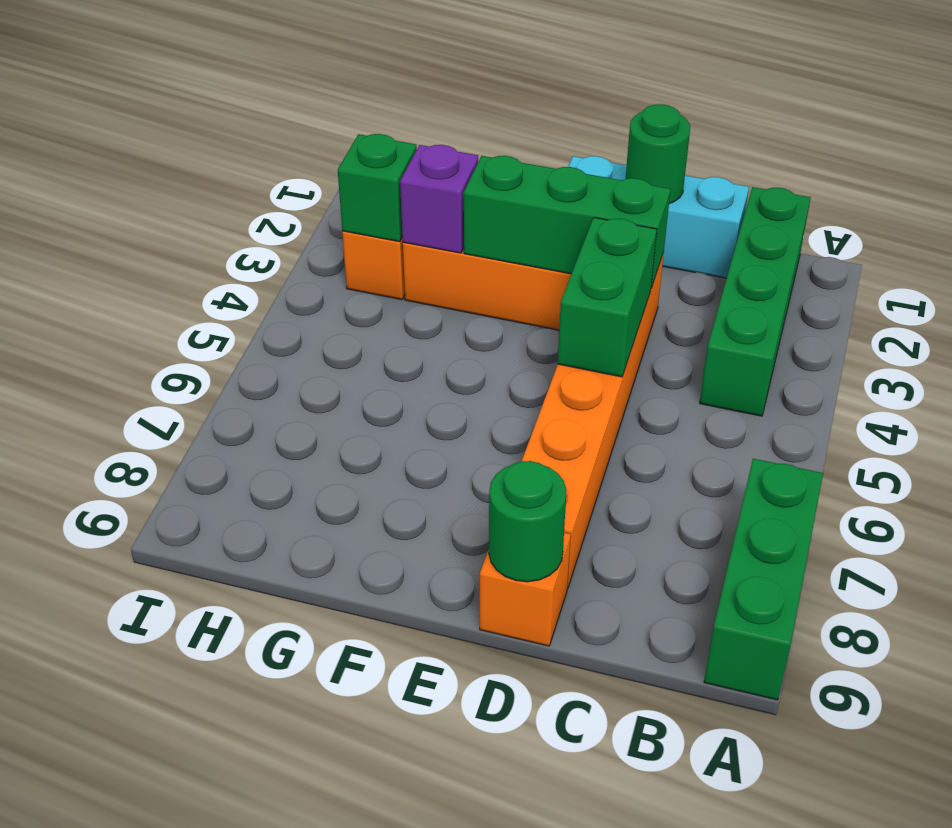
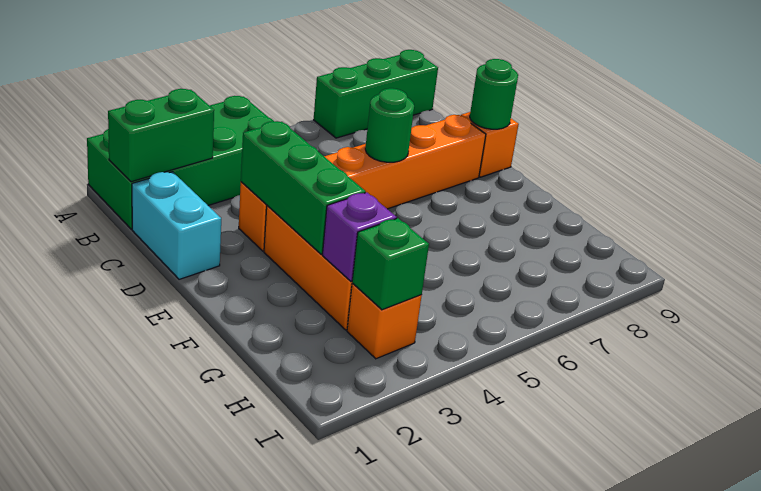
green brick B1:B4 level 1 -> green brick A1:B4 level 1
cyan brick C1:E1 level 1 -> cyan brick C1:D1 level 1
green round brick D1 level 2 -> green round brick D6 level 2
green brick D4:D5 level 2 -> green brick B1:B2 level 2

